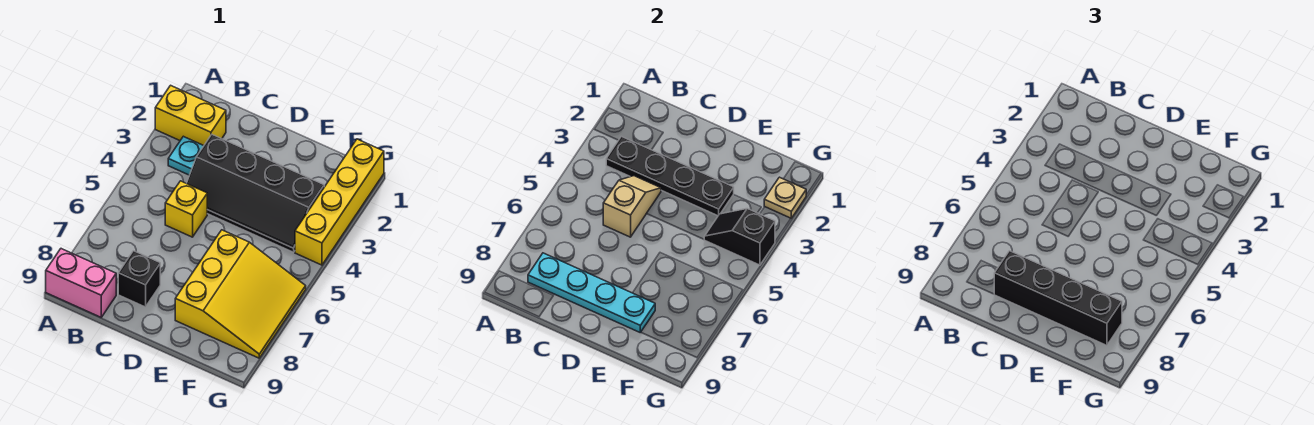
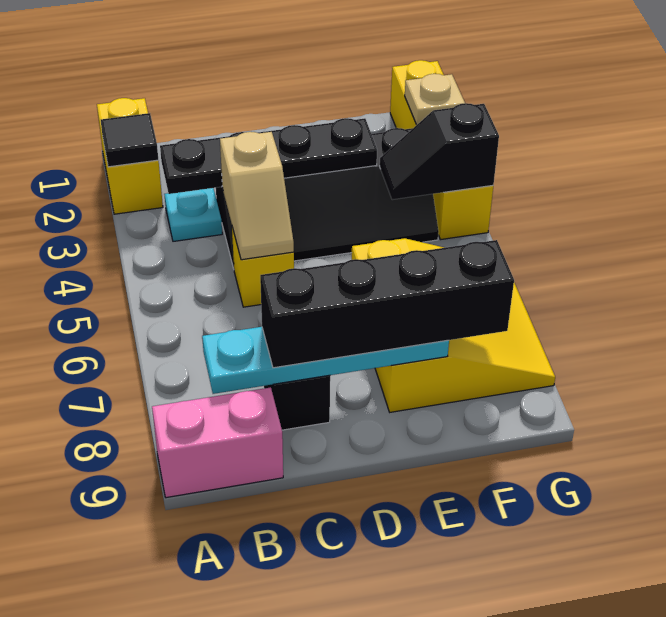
yellow brick A2:B2 level 1 -> yellow brick A1:A2 level 1
none -> black tile A2 level 2
tan slope C4:C5 level 2 top 5 -> tan slope C4:C5 level 2 top 4

